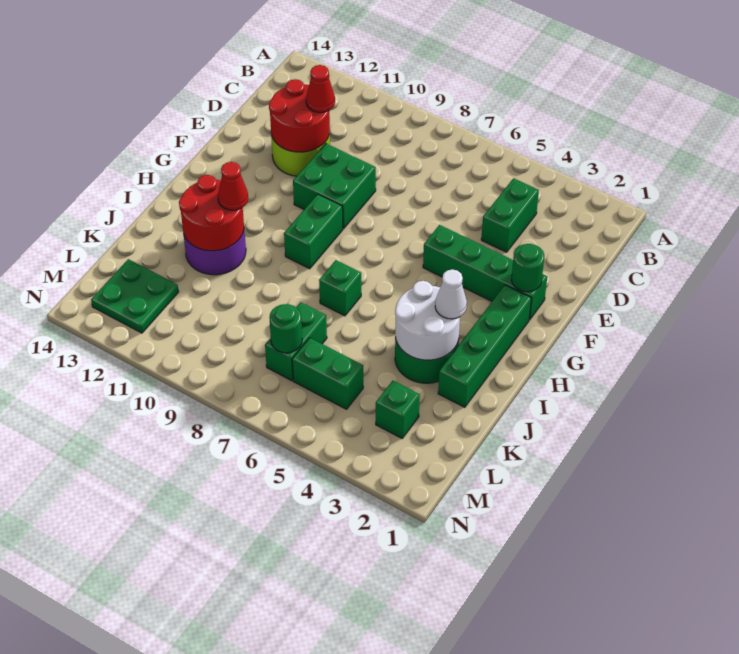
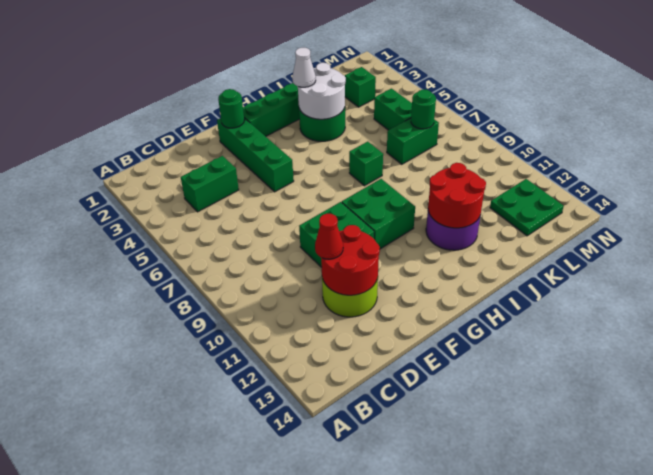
green brick G9:H9 level 1 -> green brick G9:H10 level 1
red cone I11 level 3 -> none

